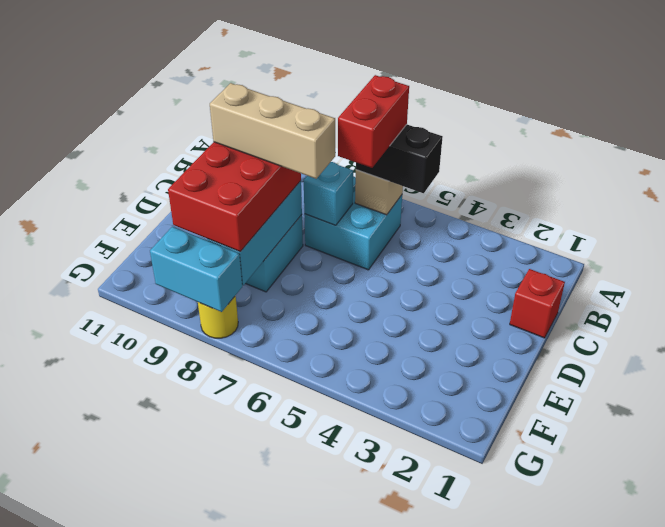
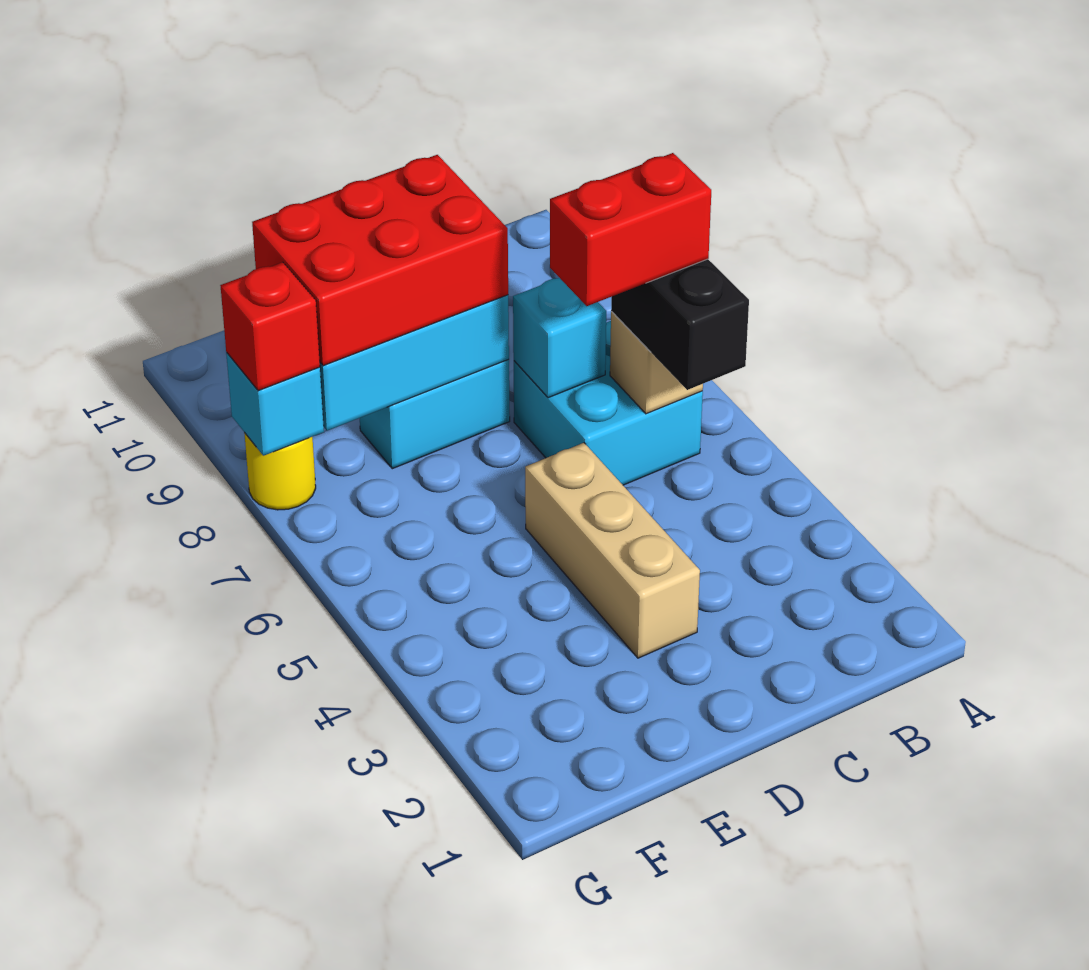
red brick C1 level 1 -> red brick G8 level 3
tan brick D7:D9 level 4 -> tan brick D3:D5 level 1
cyan brick G8:G9 level 2 -> cyan brick G8 level 2

